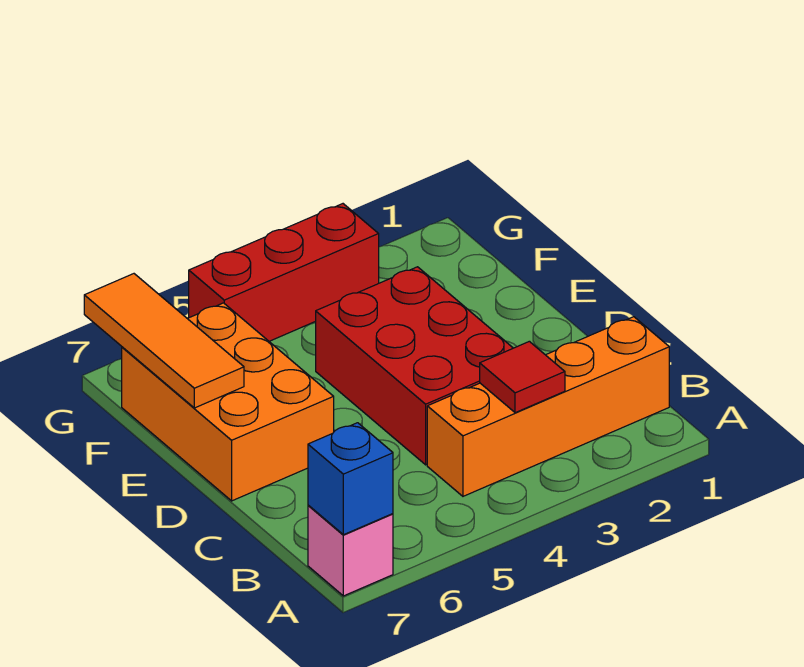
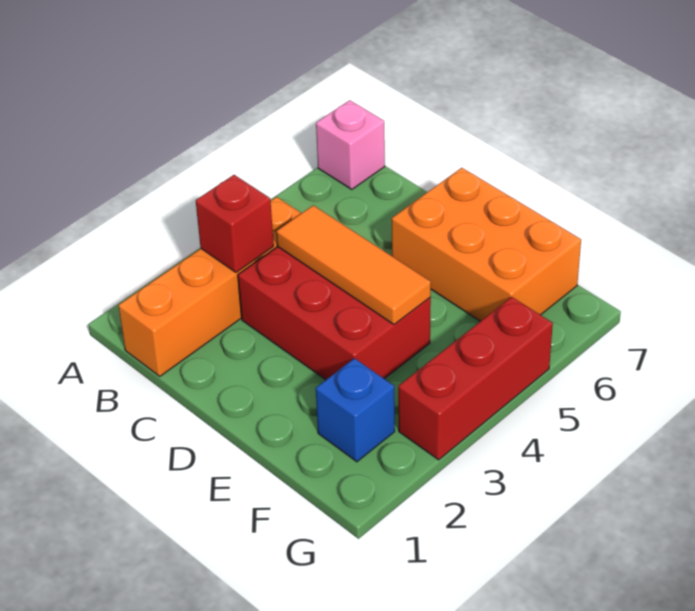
blue brick A7 level 2 -> blue brick F2 level 1
red tile B3 level 2 -> red brick B3 level 2
orange tile E7:G7 level 2 -> orange tile C4:E4 level 2

